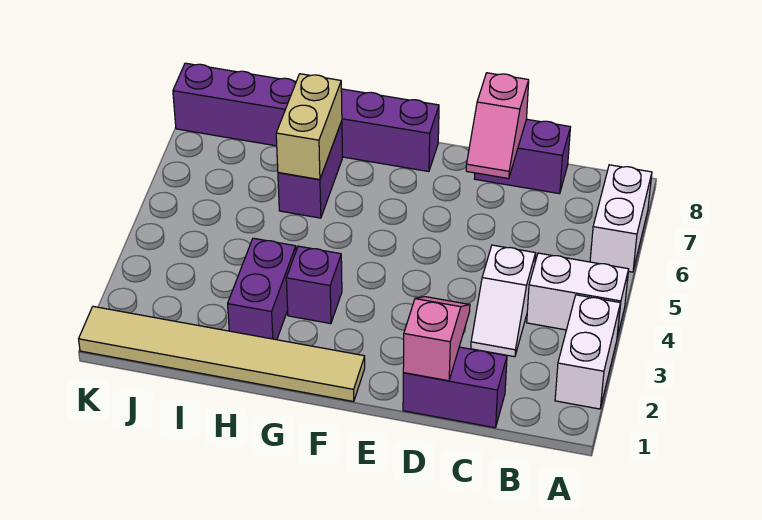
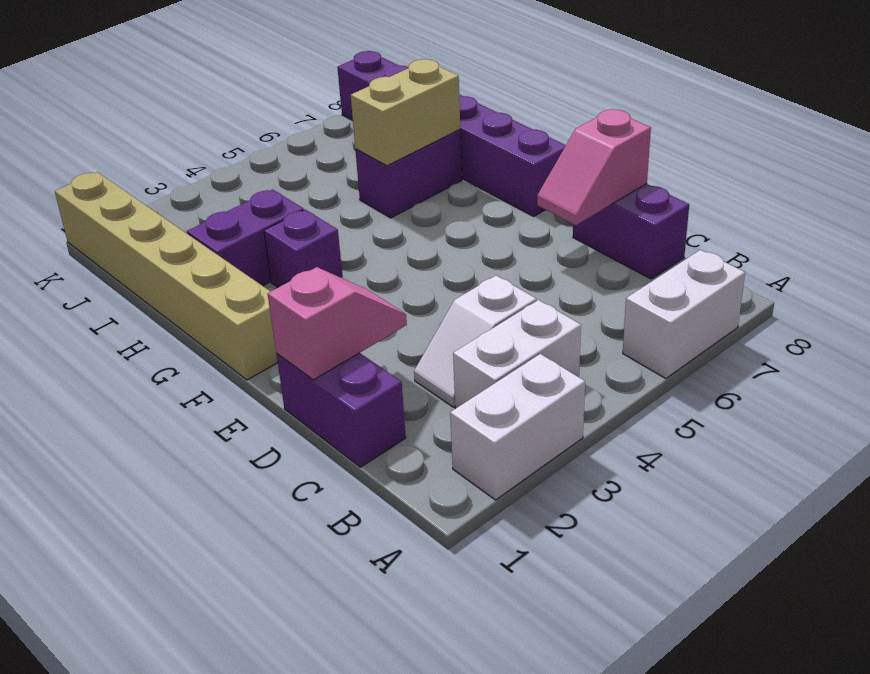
white brick A4:B4 level 1 -> white brick B3:B4 level 1
tan tile F1:K1 level 1 -> tan brick F1:K1 level 1

